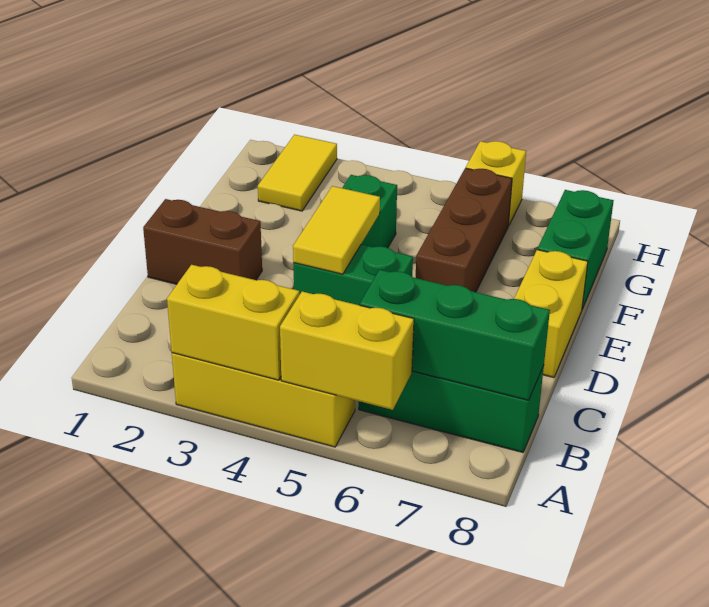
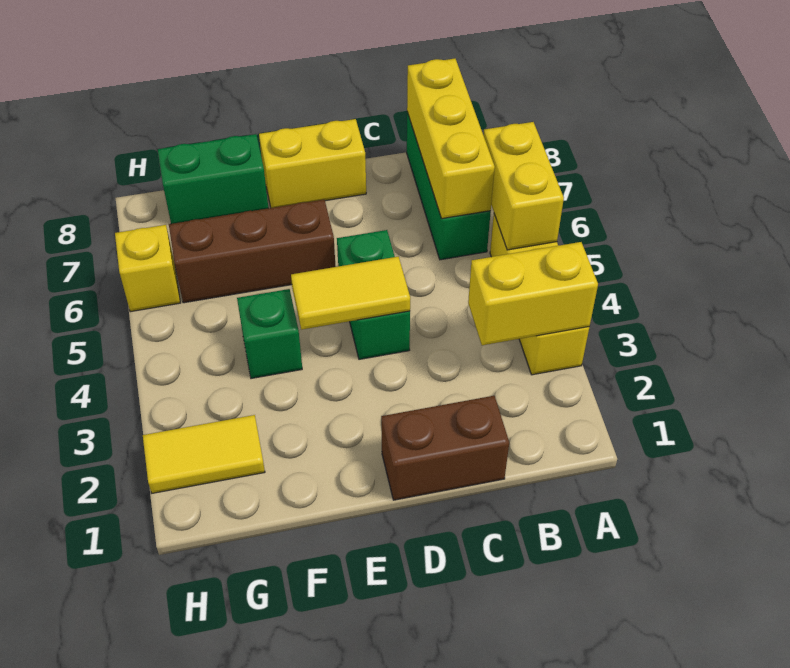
yellow brick A3:A4 level 2 -> yellow brick A3:B3 level 2
green brick B6:B8 level 2 -> yellow brick B6:B8 level 2
brown brick D1:D2 level 1 -> brown brick C1:D1 level 1

